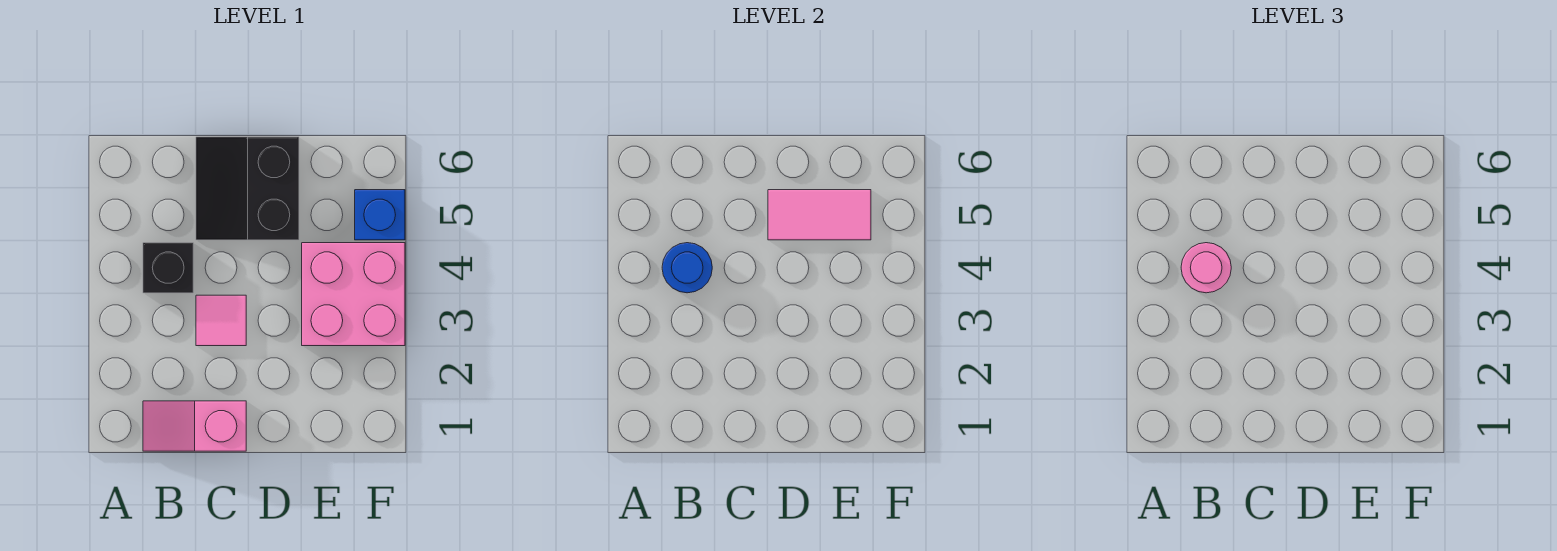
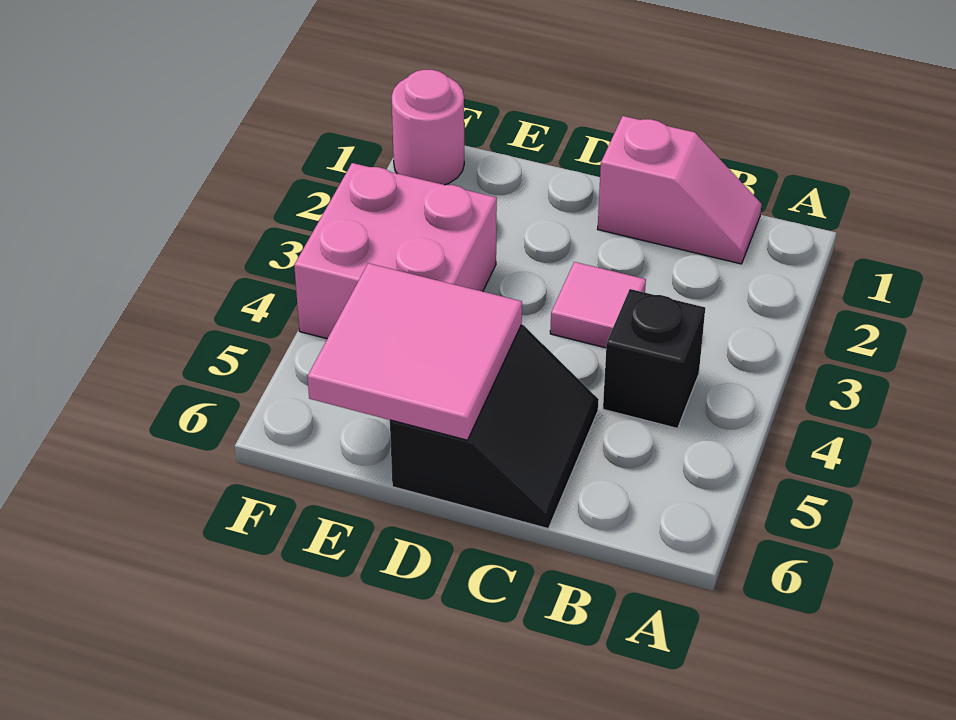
blue round brick B4 level 2 -> none
pink round brick B4 level 3 -> pink round brick F1 level 1
pink tile D5:E5 level 2 -> pink tile D5:E6 level 2
blue brick F5 level 1 -> none

